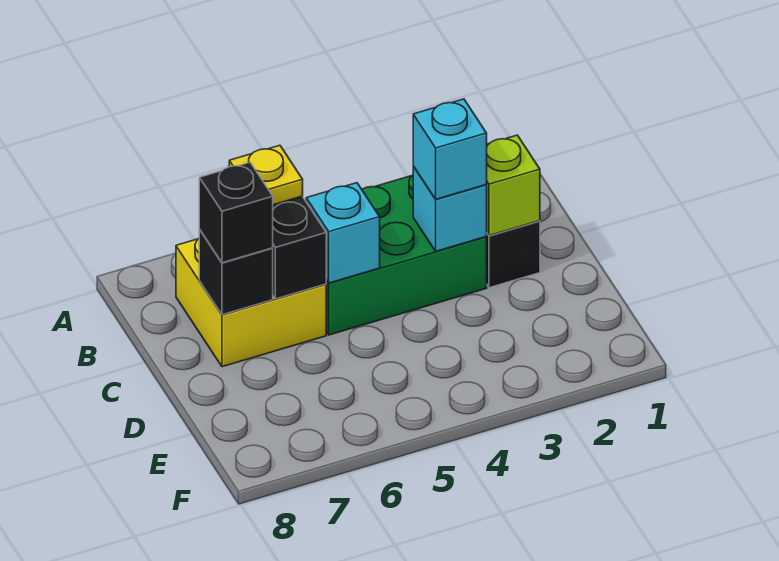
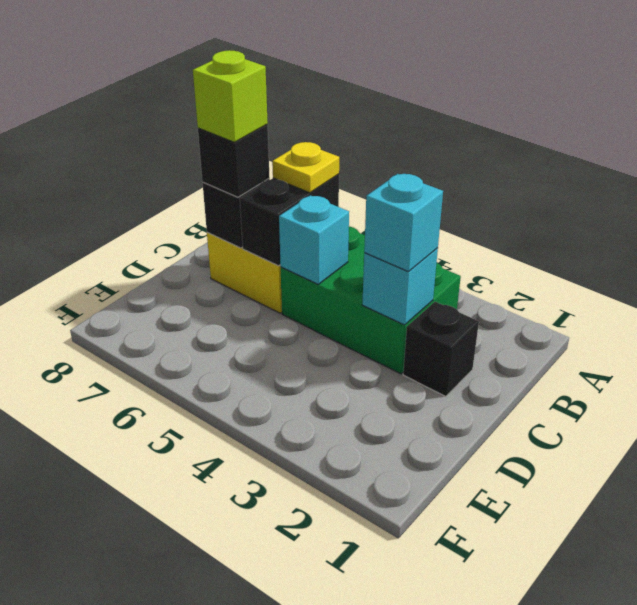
lime brick C2 level 2 -> lime brick C7 level 4

